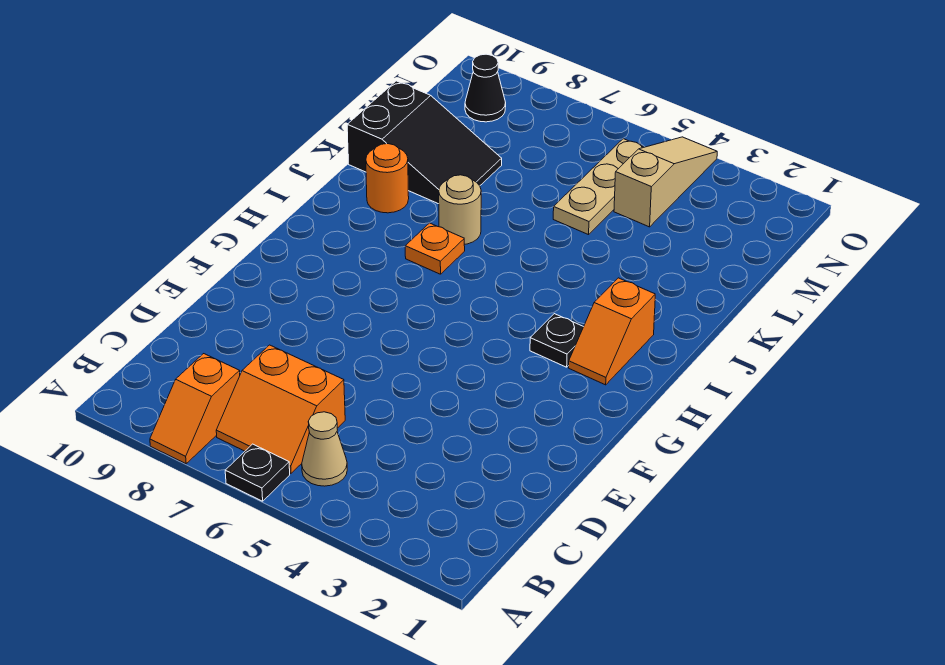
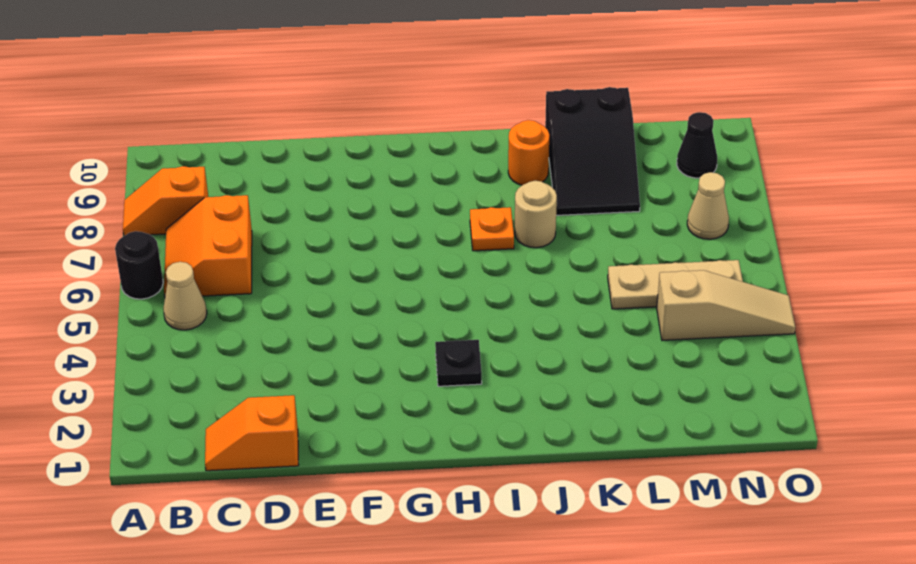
black plate A6 level 1 -> black round brick A6 level 1
orange slope H2:I2 level 1 top I -> orange slope C1:D1 level 1 top D
none -> tan cone N7 level 1

